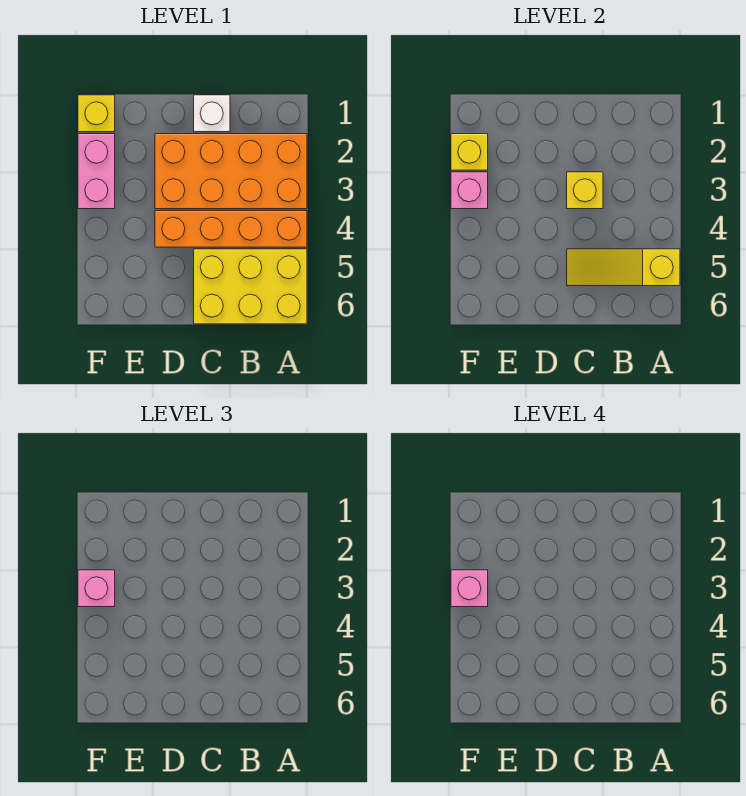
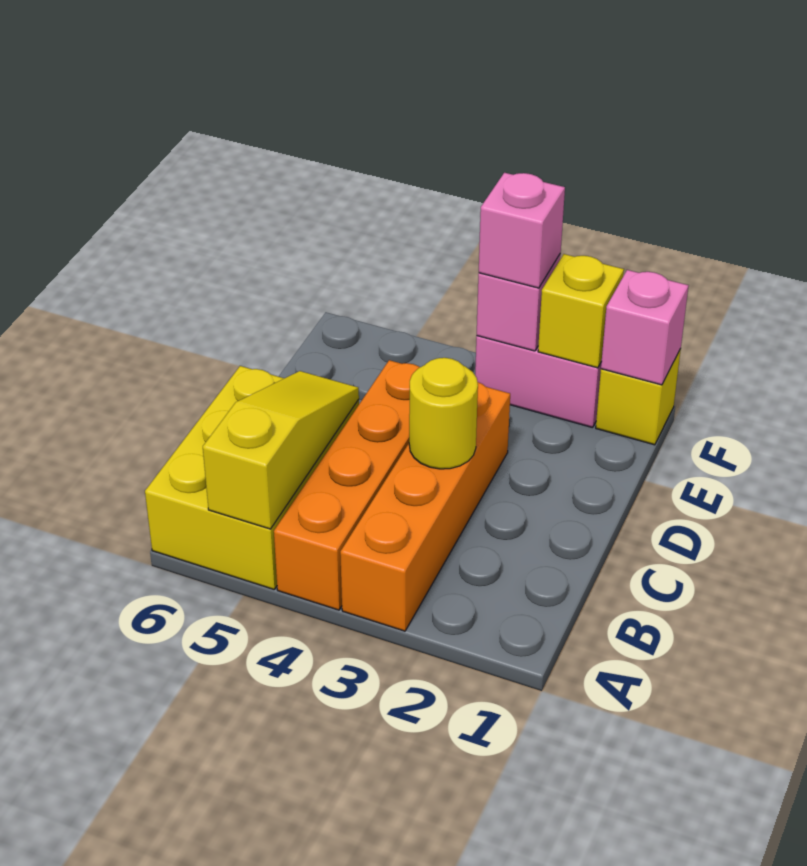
orange brick A2:D3 level 1 -> orange brick A3:D3 level 1
white brick C1 level 1 -> none
yellow brick C3 level 2 -> yellow round brick C3 level 2
pink brick F3 level 4 -> pink brick F1 level 2

